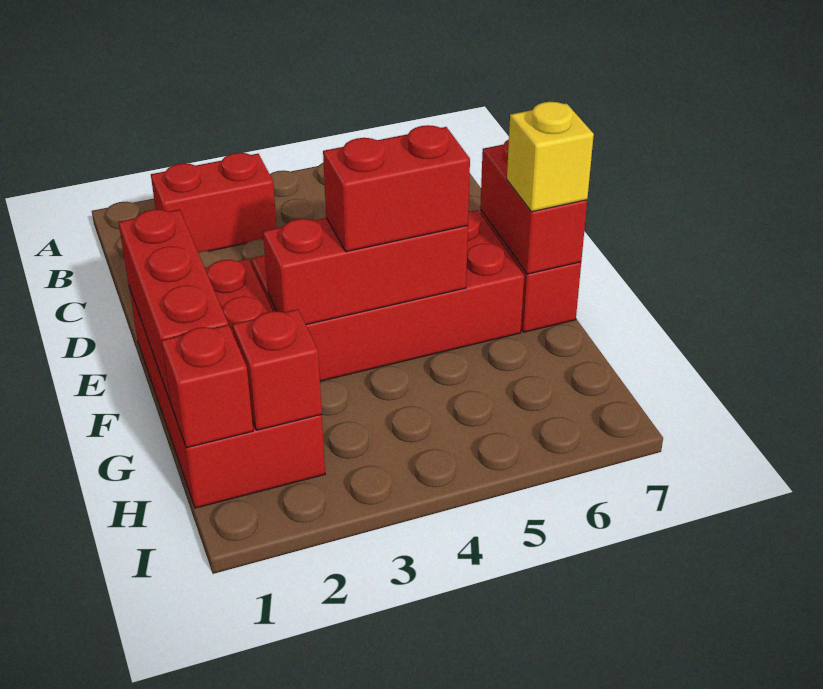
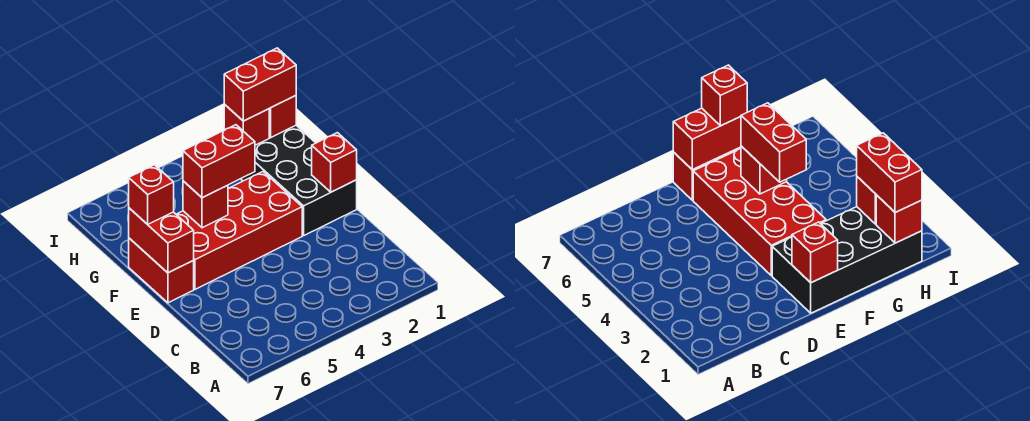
red brick B2:B3 level 1 -> red brick H1:H2 level 3
red brick E1:H2 level 1 -> black brick E1:H2 level 1
red brick E1:G1 level 2 -> red brick E1 level 2
red brick F3:F5 level 2 -> red brick F5 level 2
yellow brick F7 level 3 -> red brick F7 level 3

